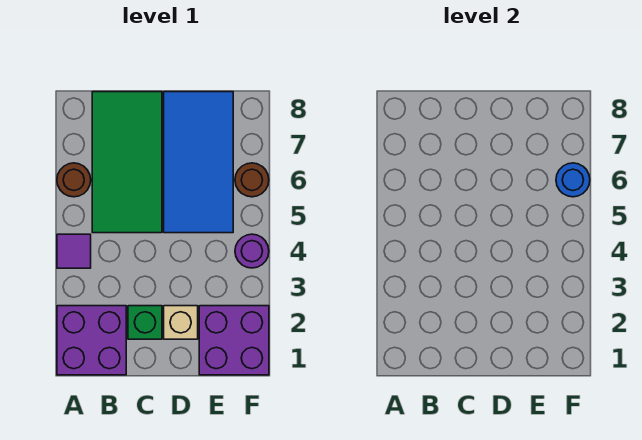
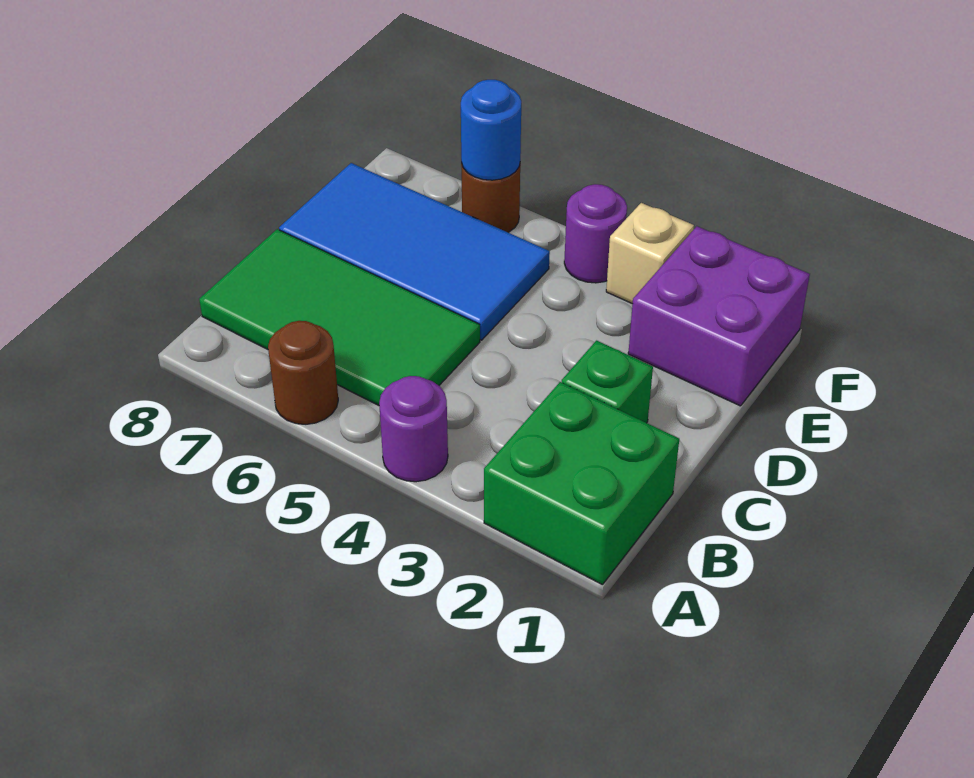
purple brick A1:B2 level 1 -> green brick A1:B2 level 1
purple tile A4 level 1 -> purple round brick A4 level 1
tan brick D2 level 1 -> tan brick F3 level 1

